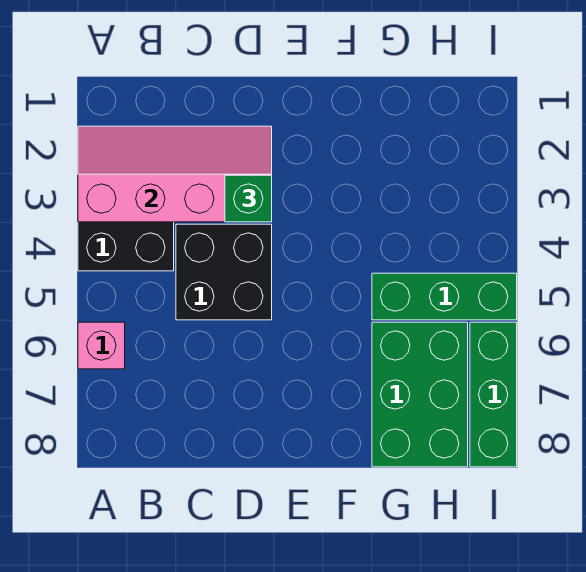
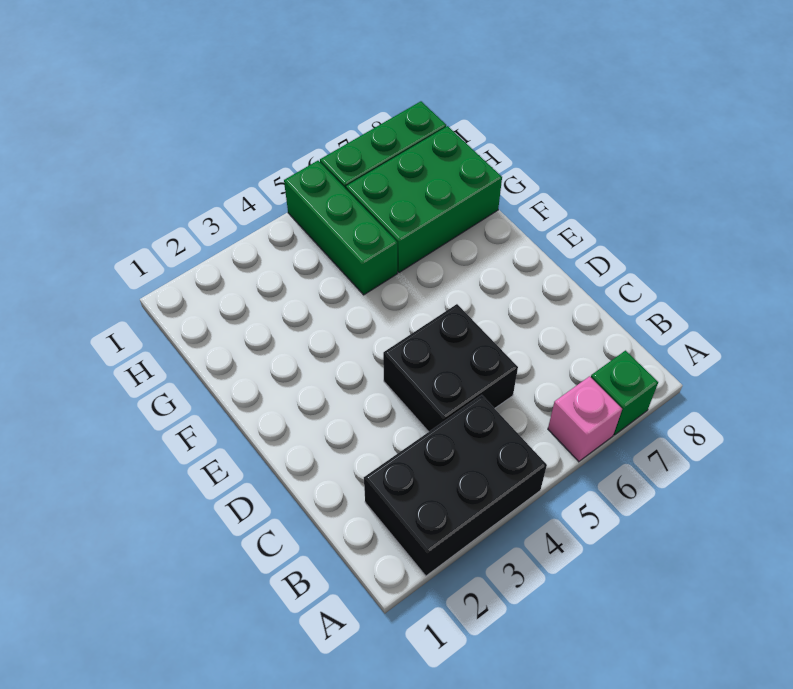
pink slope A2:D3 level 2 top 3 -> none
green brick D3 level 3 -> green brick A7 level 1

